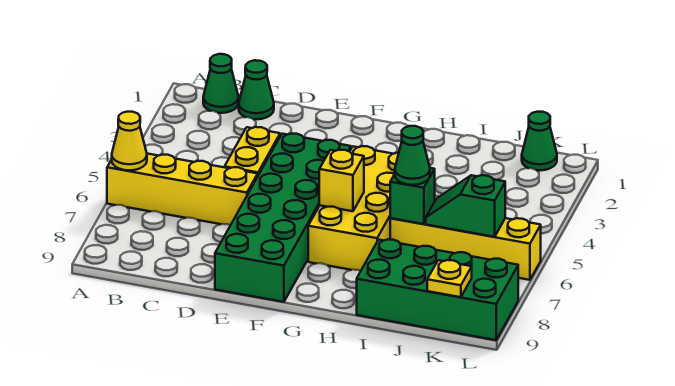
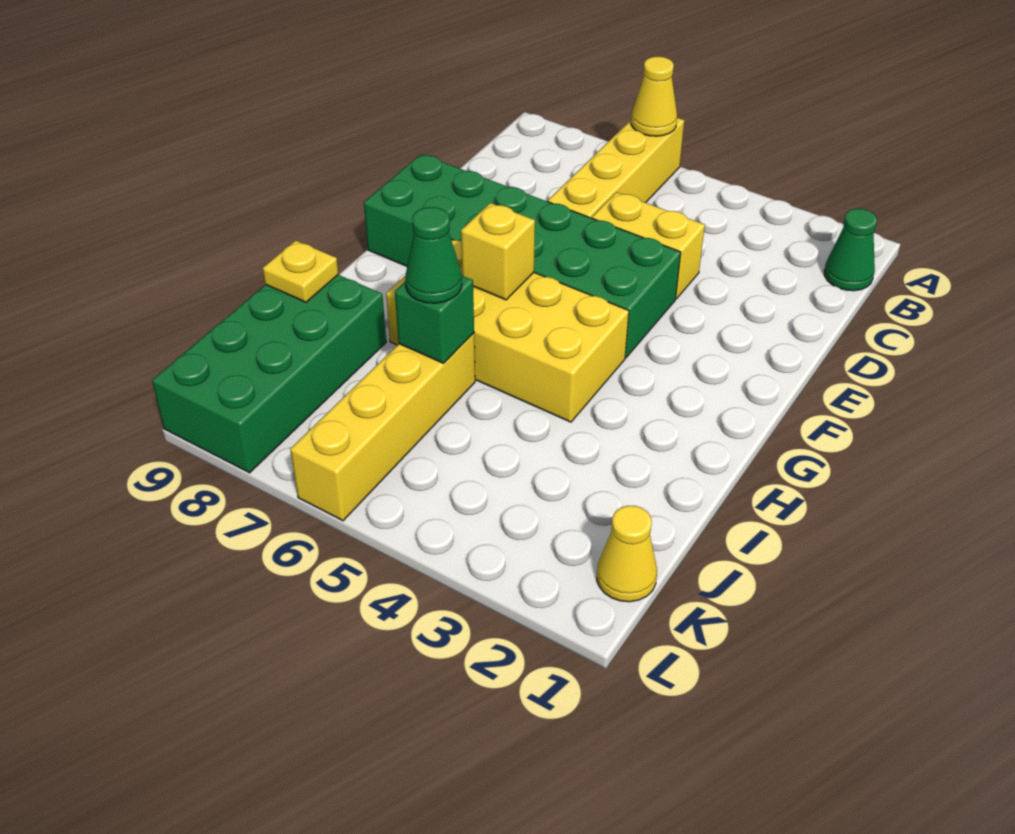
green cone C1 level 1 -> none
green slope J6:K6 level 2 top K -> none
green cone K1 level 1 -> yellow cone K1 level 1
yellow plate K9 level 2 -> yellow plate I9 level 2

